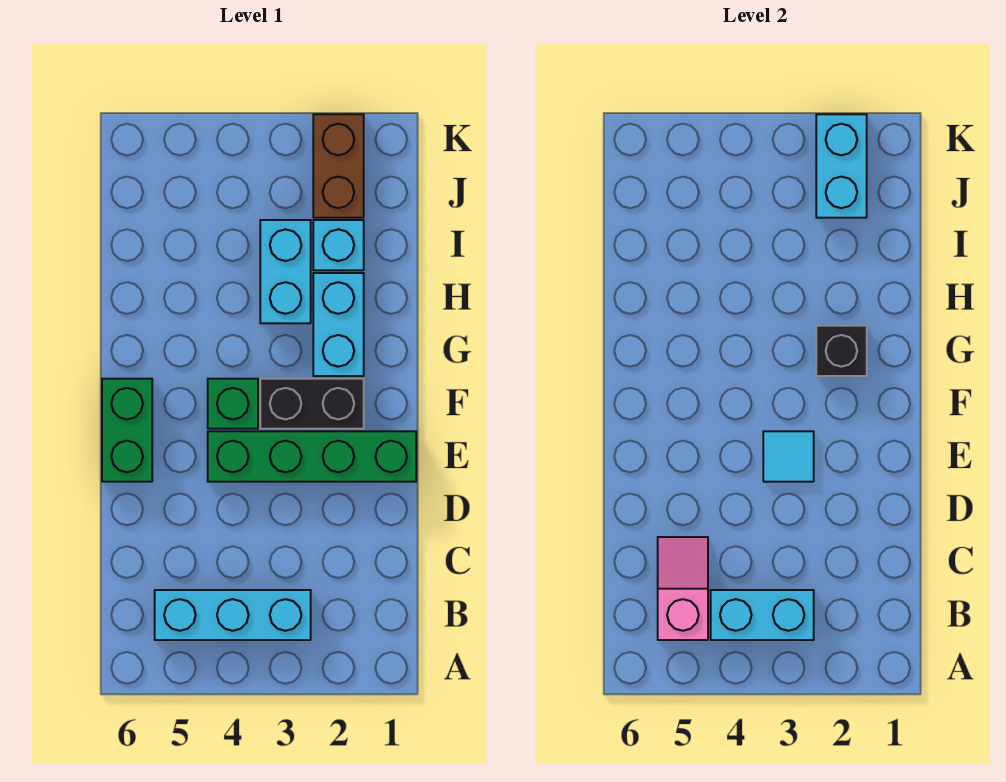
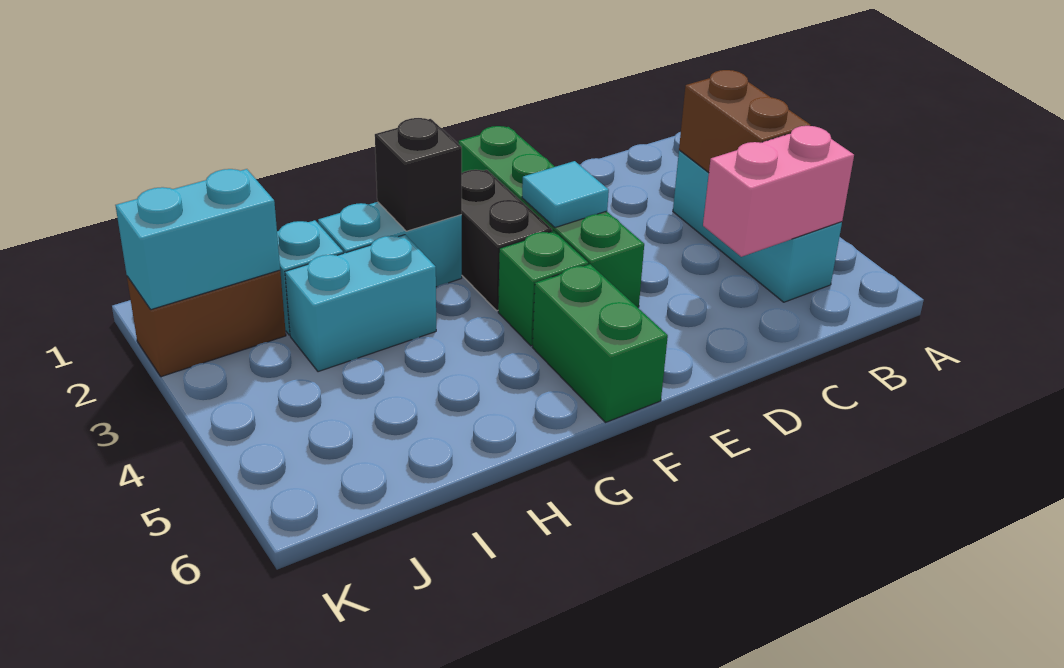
cyan brick B3:B4 level 2 -> brown brick B3:B4 level 2
pink slope B5:C5 level 2 top B -> pink brick B5:C5 level 2
green brick E6:F6 level 1 -> green brick F5:F6 level 1

